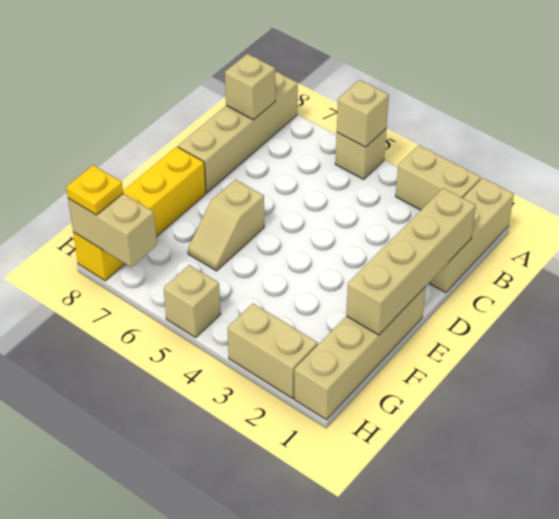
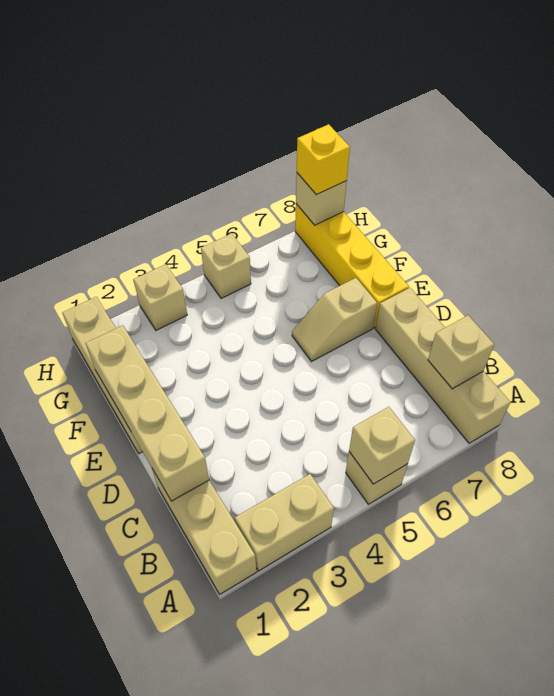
tan slope E6:F6 level 1 top E -> tan slope E6:E7 level 1 top 7
tan brick H2:H3 level 1 -> tan brick H3 level 1
tan brick H7:H8 level 2 -> tan brick H8 level 2
yellow plate H8 level 3 -> yellow brick H8 level 3

